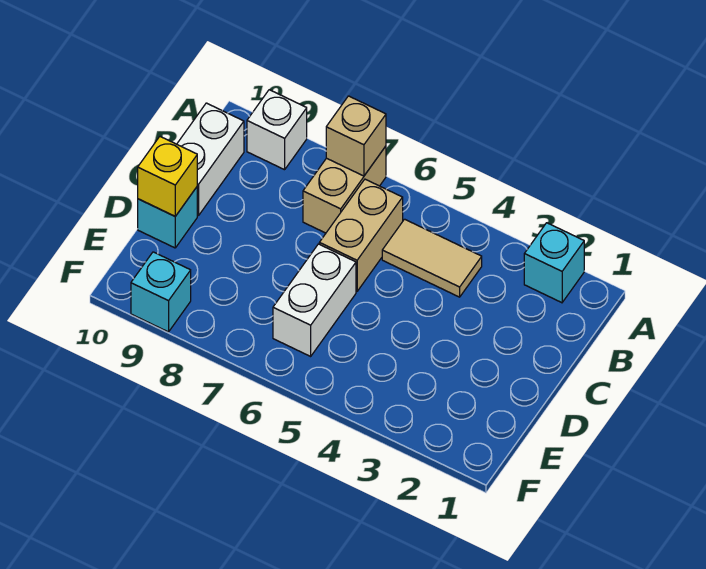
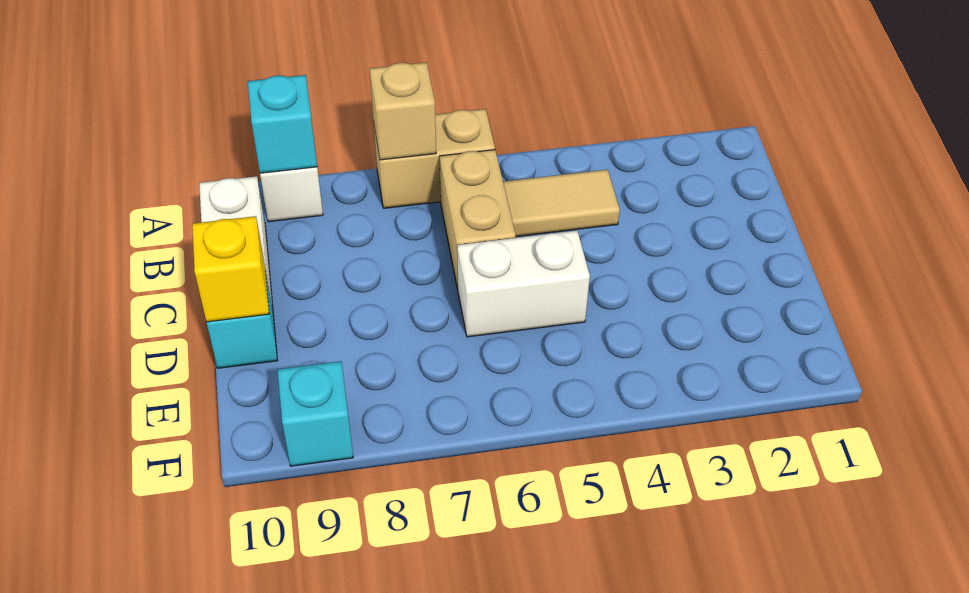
cyan brick A2 level 1 -> cyan brick A9 level 2
tan brick A7:B7 level 1 -> tan brick A6:A7 level 1
white brick D6:E6 level 1 -> white brick D5:D6 level 1

